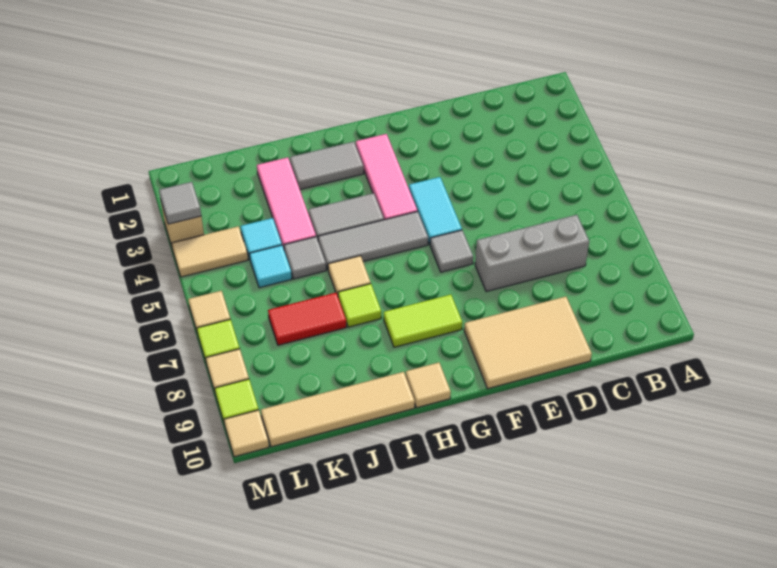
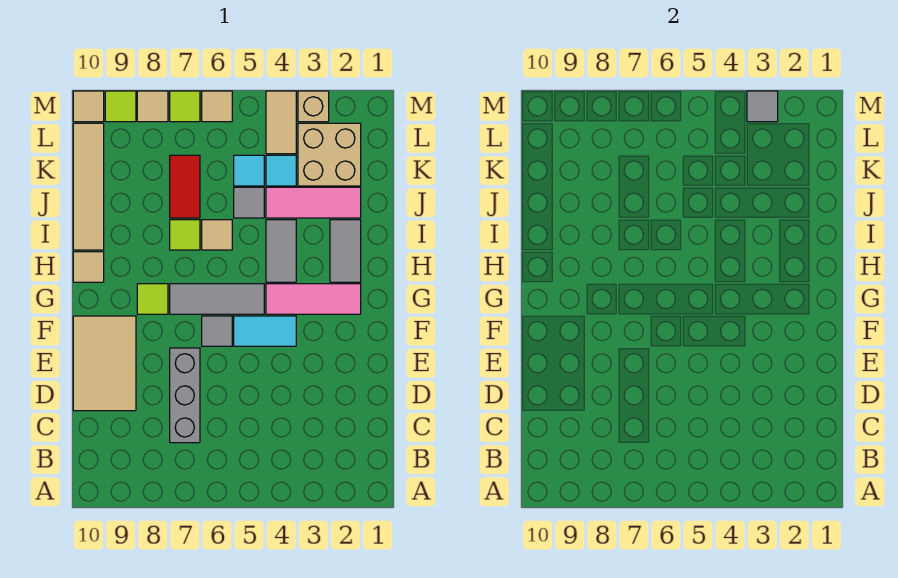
grey tile G5:I5 level 1 -> grey tile G5:G7 level 1
lime tile G8:H8 level 1 -> lime tile G8 level 1
none -> tan brick K2:L3 level 1

